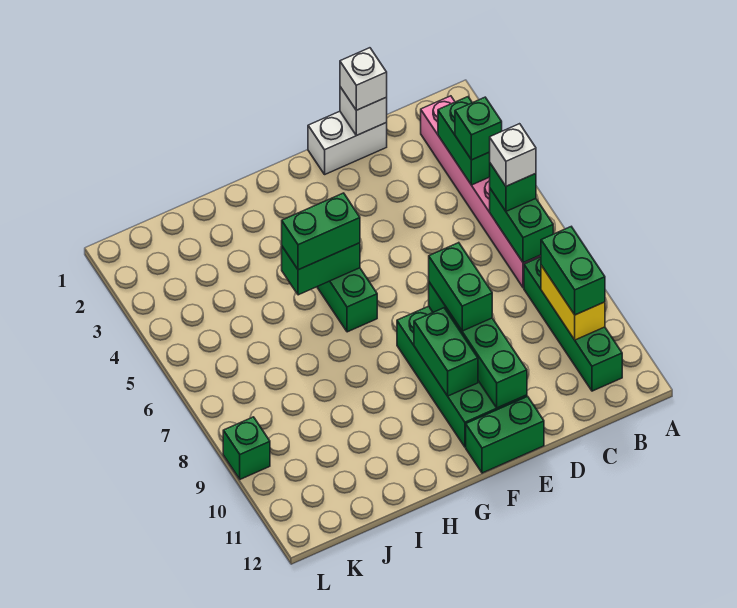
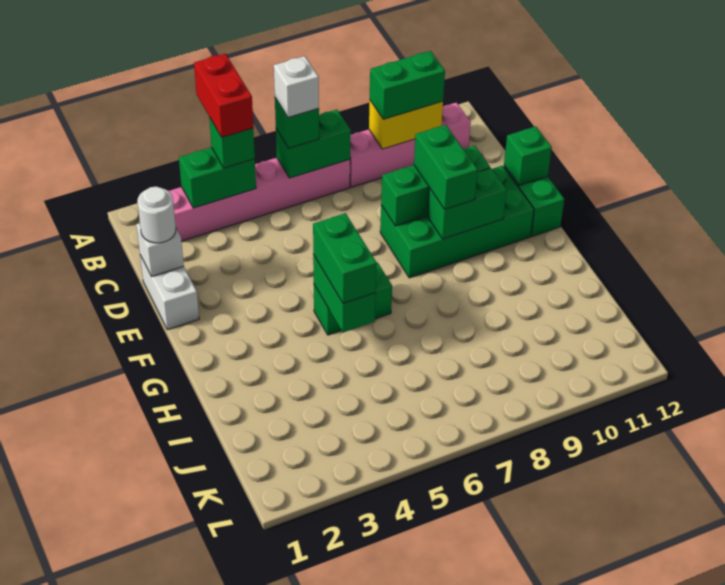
none -> red brick A4:B4 level 4
green brick B8:B11 level 1 -> pink brick B8:B11 level 1
white brick D1 level 3 -> white round brick D1 level 3
green brick E8:E11 level 2 -> green brick E8:E10 level 2
green brick E8:E9 level 3 -> green brick E9:F9 level 3
green brick L9 level 1 -> green brick E12 level 2

